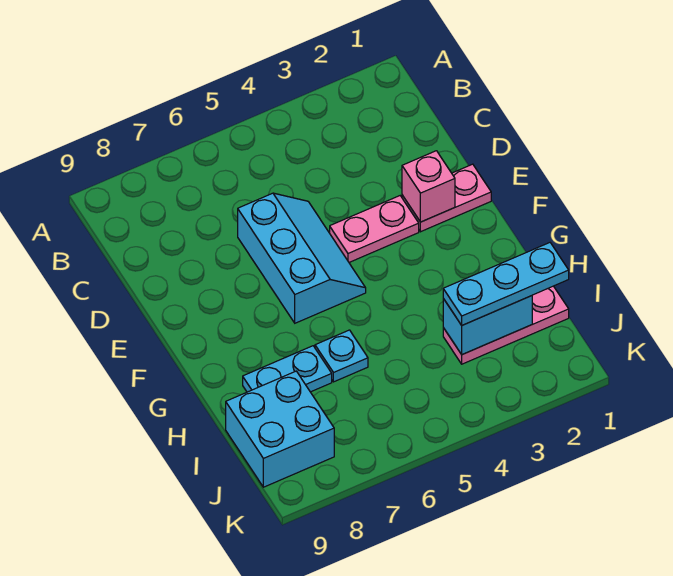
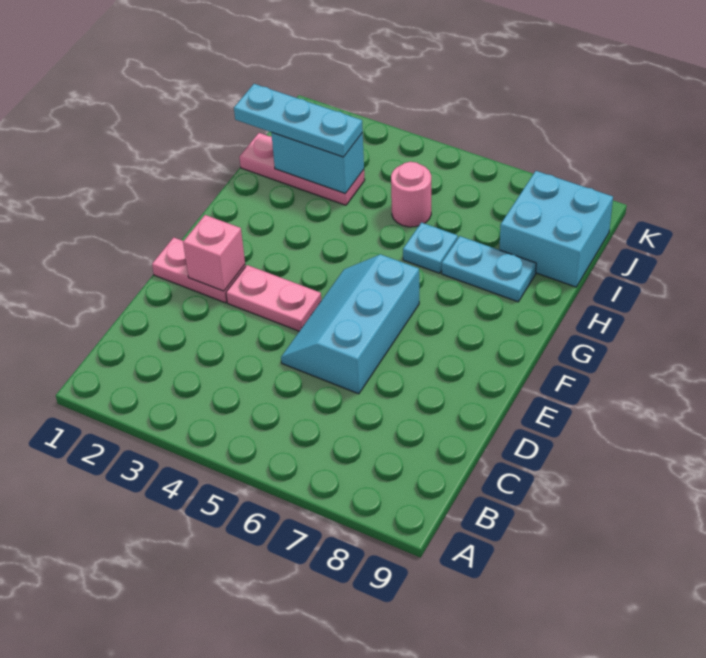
none -> pink round brick I5 level 1

